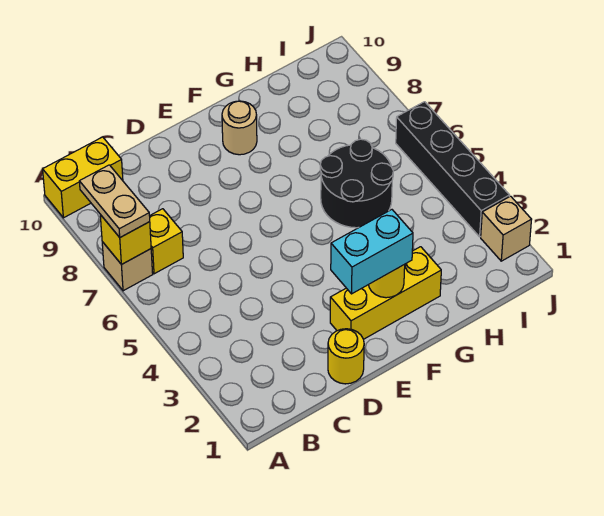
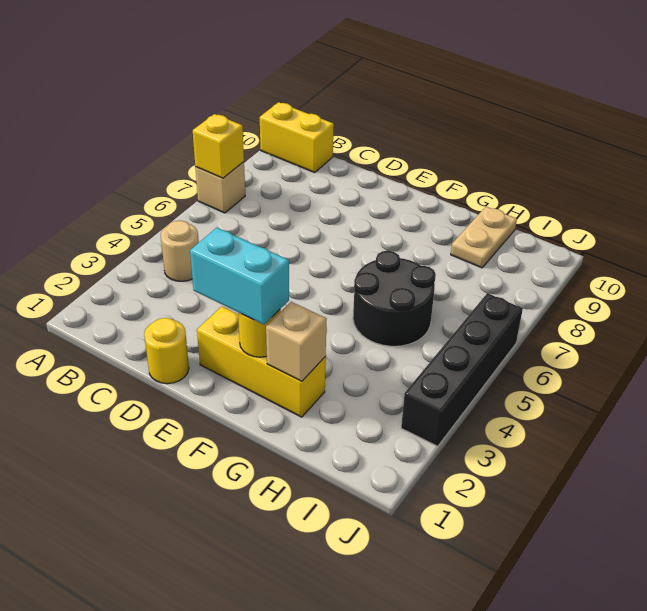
tan plate A7:A8 level 3 -> tan plate H9:H10 level 1
yellow brick B7 level 1 -> none
tan round brick F9 level 1 -> tan round brick B4 level 1
tan brick J2 level 1 -> tan brick G2 level 2

